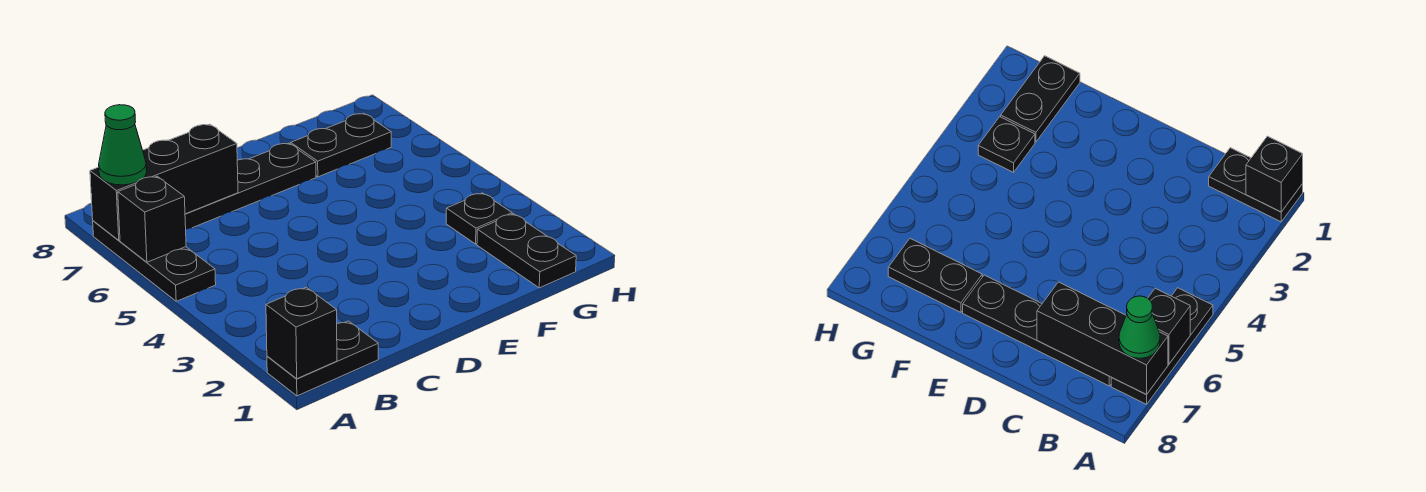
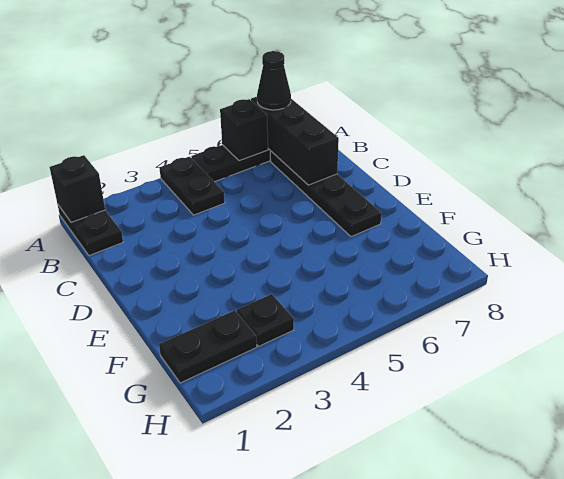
green cone A7 level 3 -> black cone A7 level 3
black plate F7:G7 level 1 -> black plate A4:B4 level 1

